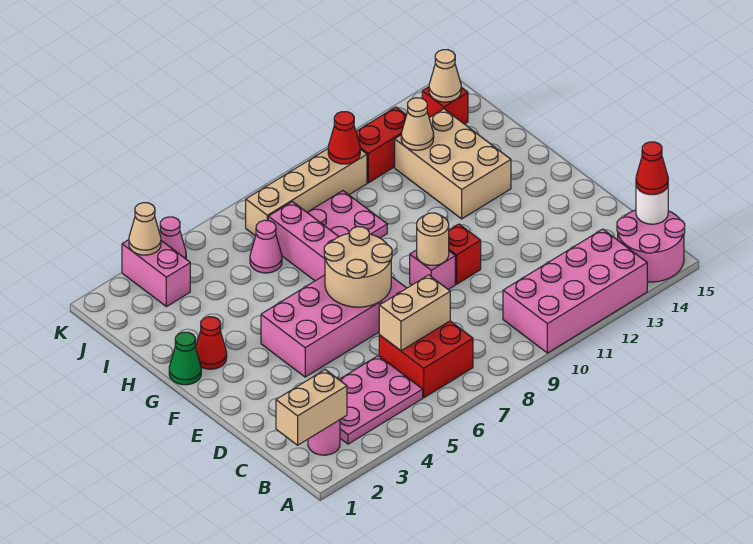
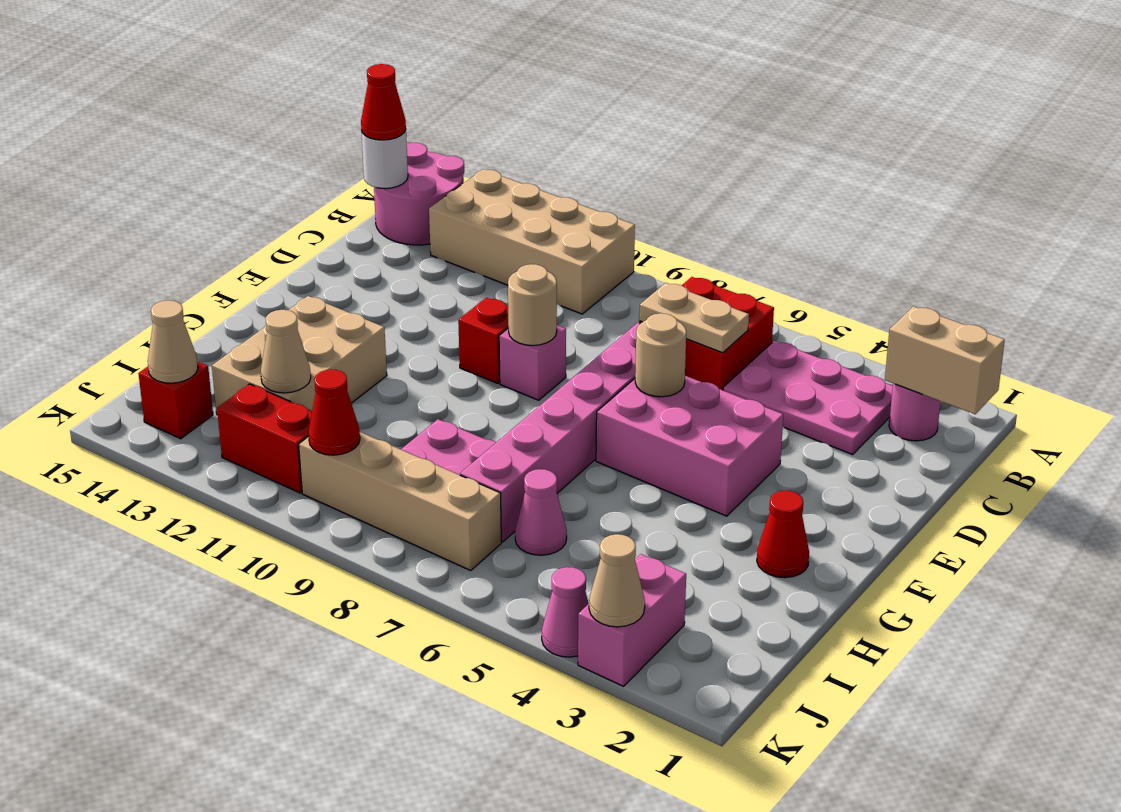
pink brick A10:B13 level 1 -> tan brick A10:B13 level 1
tan brick C6:C7 level 2 -> tan plate C6:C7 level 2
tan round brick E6:F7 level 2 -> tan round brick E6 level 2
green cone G1 level 1 -> none

